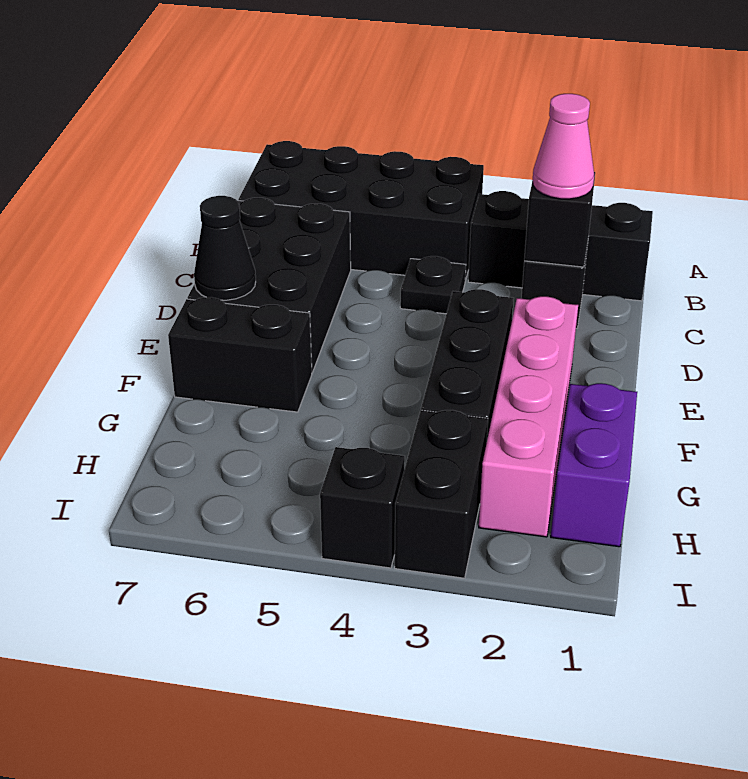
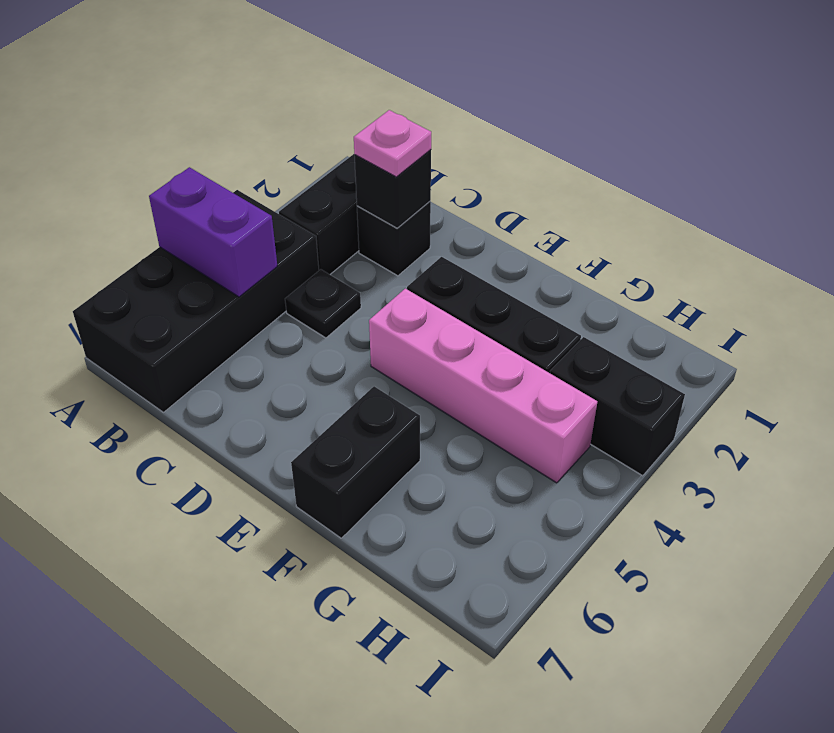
pink cone C2 level 3 -> pink plate C2 level 3
black brick C6:E7 level 1 -> none
pink brick E2:H2 level 1 -> pink brick E4:H4 level 1
black cone E7 level 2 -> none
purple brick G1:H1 level 1 -> purple brick A5:B5 level 2
black brick I4 level 1 -> none

